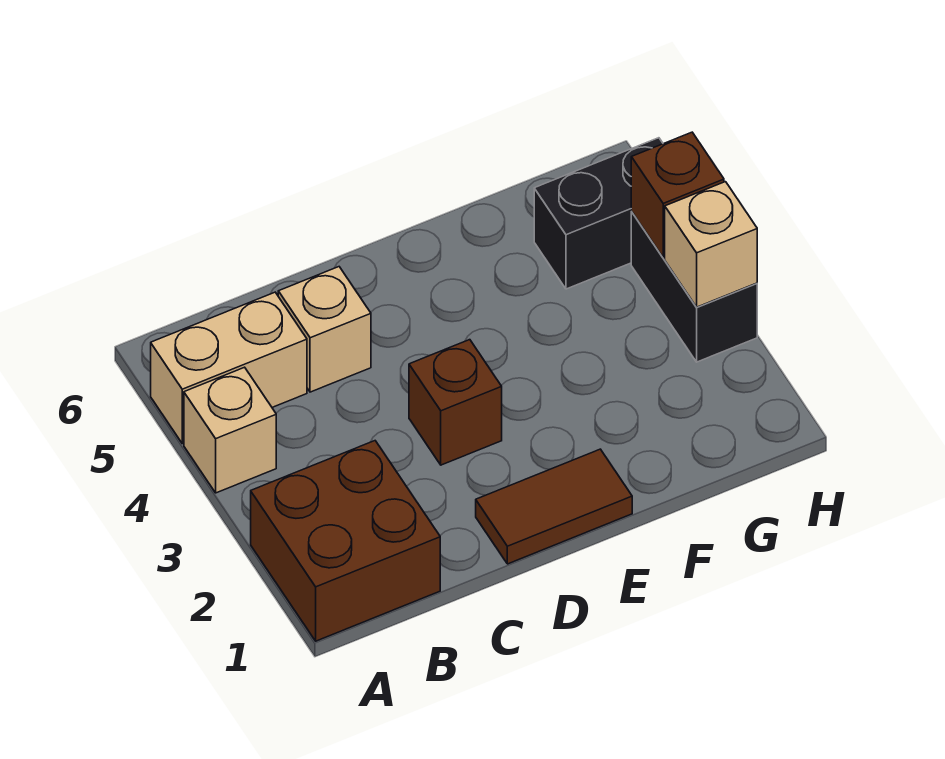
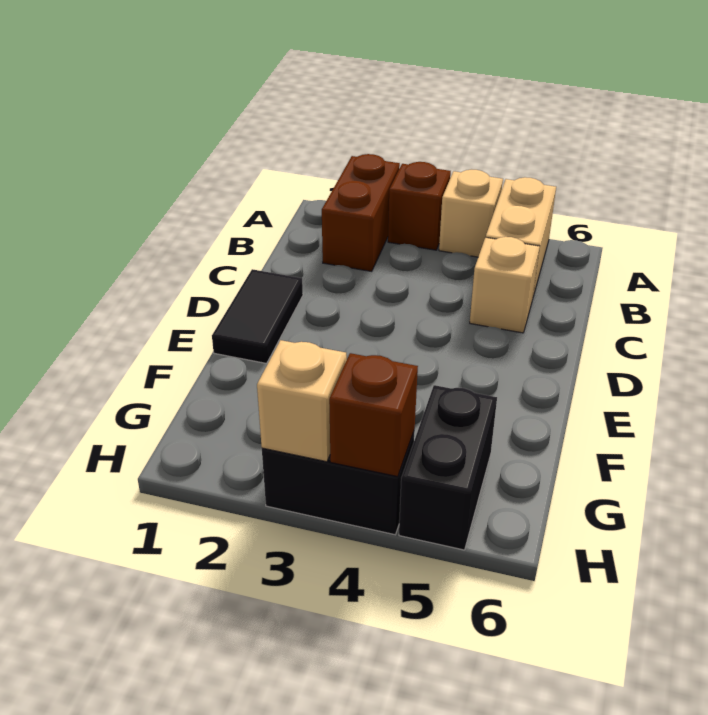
brown brick A1:B2 level 1 -> brown brick A2:B2 level 1
brown tile D1:E1 level 1 -> black tile D1:E1 level 1
brown brick D3 level 1 -> brown brick A3 level 1

